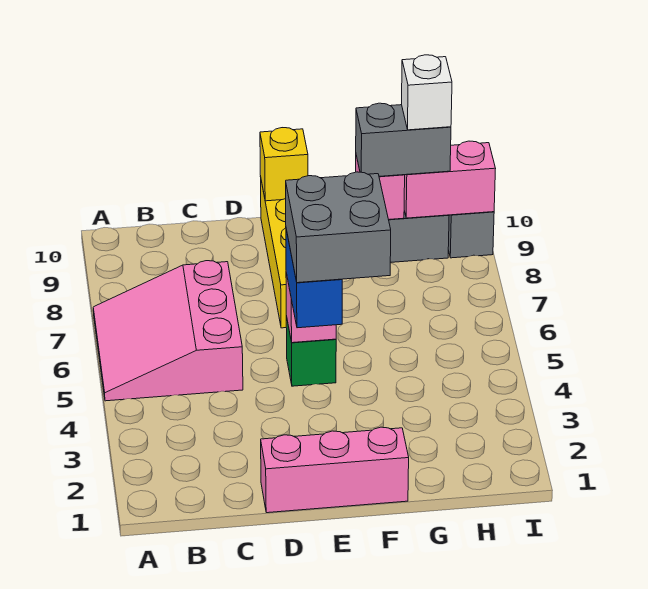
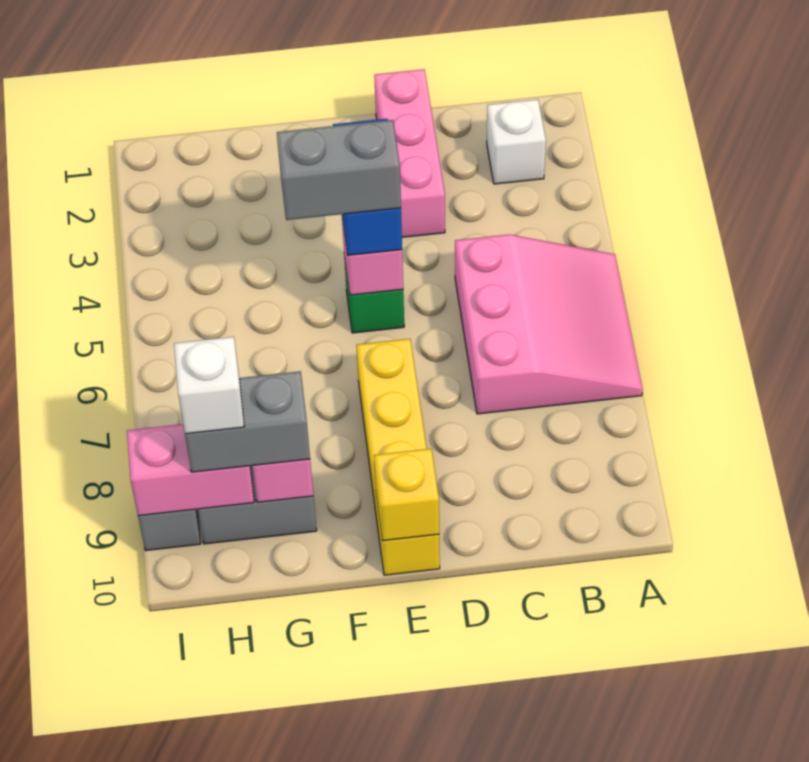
none -> white brick B2 level 1
pink brick D1:F1 level 1 -> pink brick D1:D3 level 1
grey brick E4:F5 level 4 -> grey brick E5:F5 level 4

